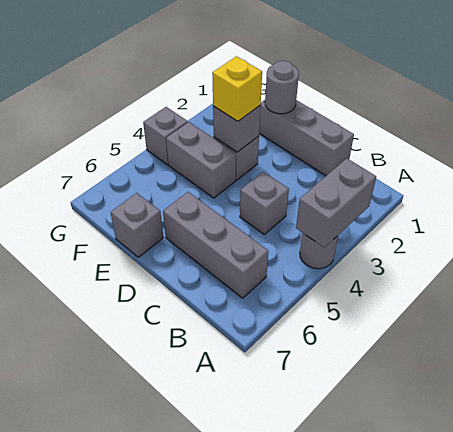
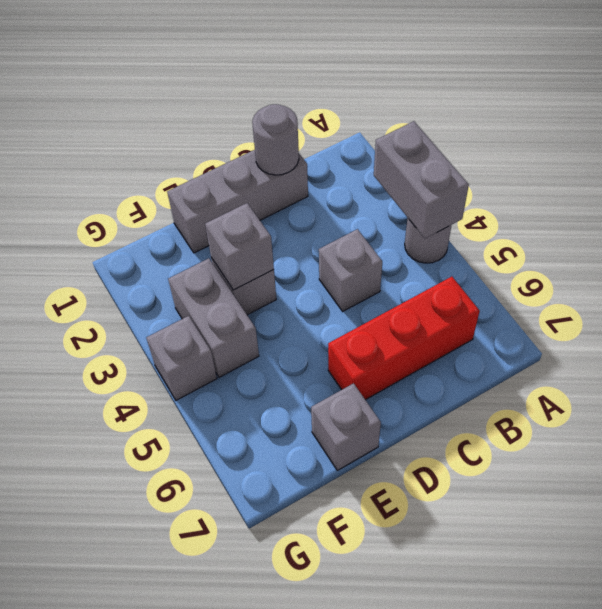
grey brick B6:D6 level 1 -> red brick B6:D6 level 1
grey round brick E1 level 2 -> grey round brick C1 level 2
yellow brick E3 level 3 -> none
grey brick E4:F4 level 1 -> grey brick F3:F4 level 1

